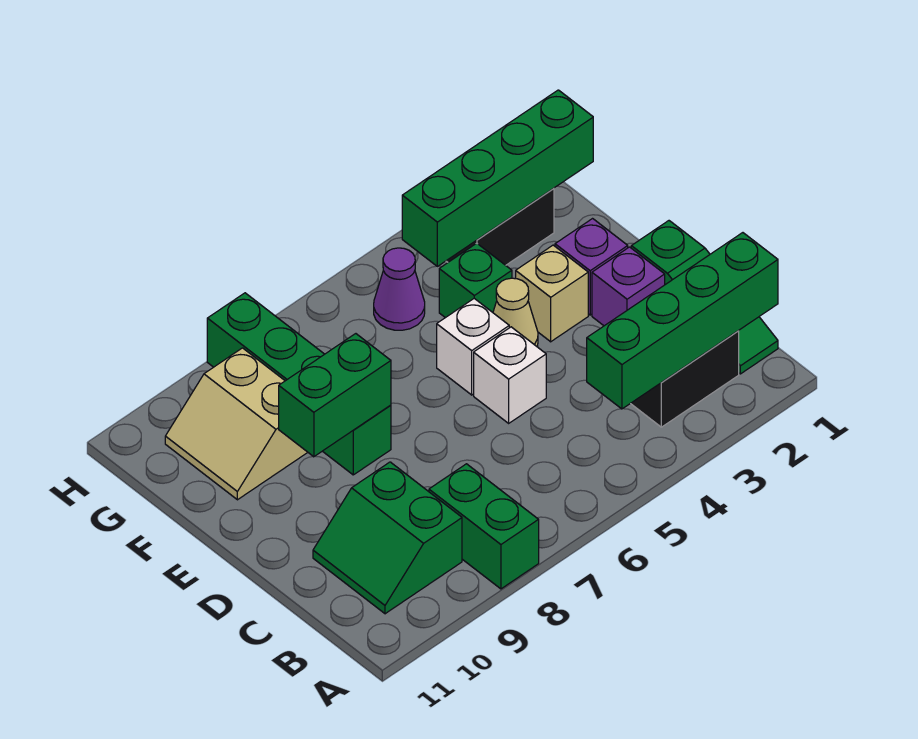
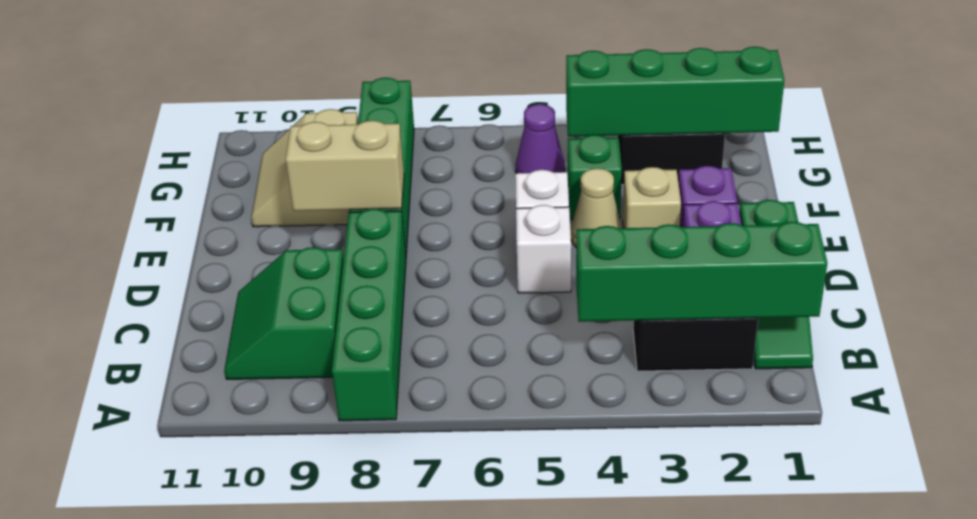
green brick A8:B8 level 1 -> green brick A8:D8 level 1
green brick E8:E9 level 2 -> tan brick E8:E9 level 2

